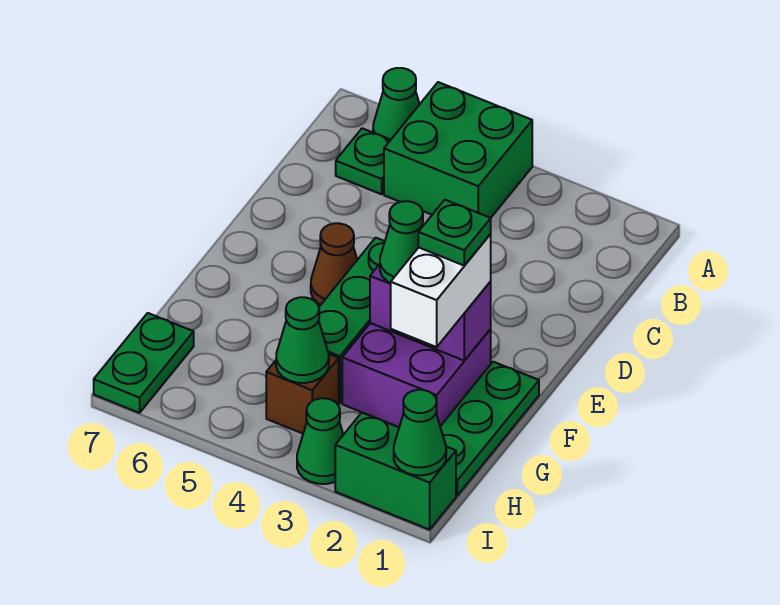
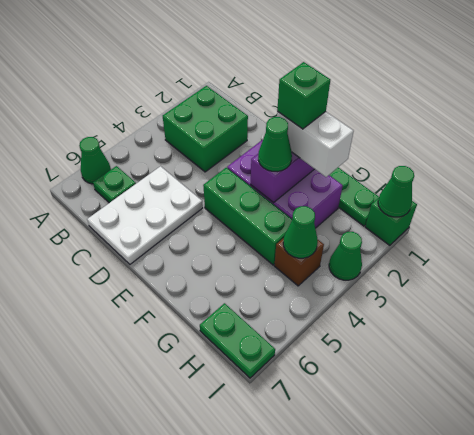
green brick A4:B5 level 1 -> green brick B2:C3 level 1
none -> white plate C5:D7 level 1
brown cone E5 level 1 -> none
purple brick F2:G3 level 1 -> purple brick E2:G3 level 1
green plate F2 level 4 -> green brick F2 level 4
green brick I1:I2 level 1 -> green brick I1 level 1

